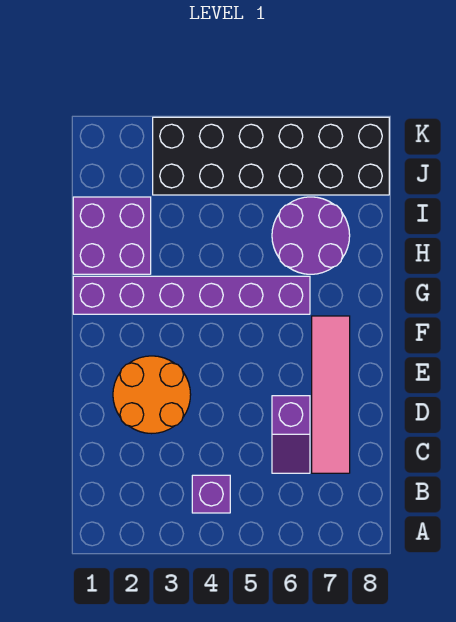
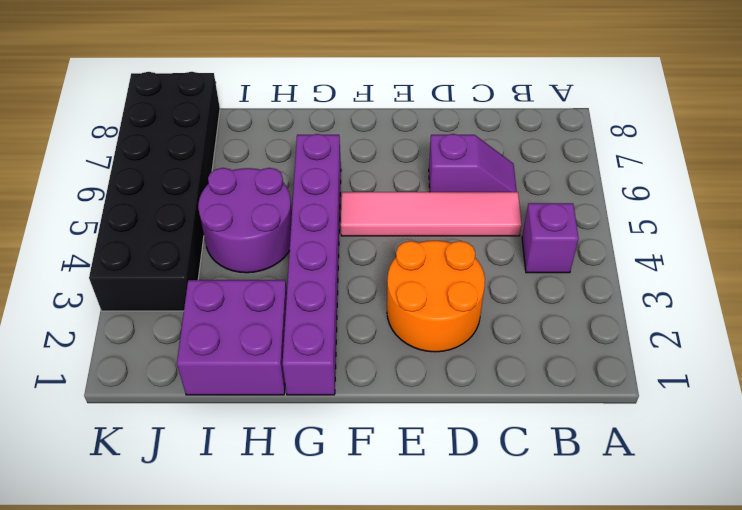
pink tile C7:F7 level 1 -> pink tile C5:F5 level 1
purple round brick H6:I7 level 1 -> purple round brick H4:I5 level 1

